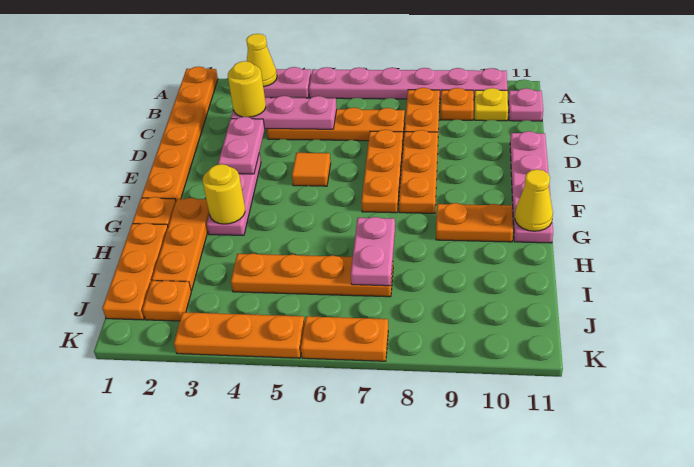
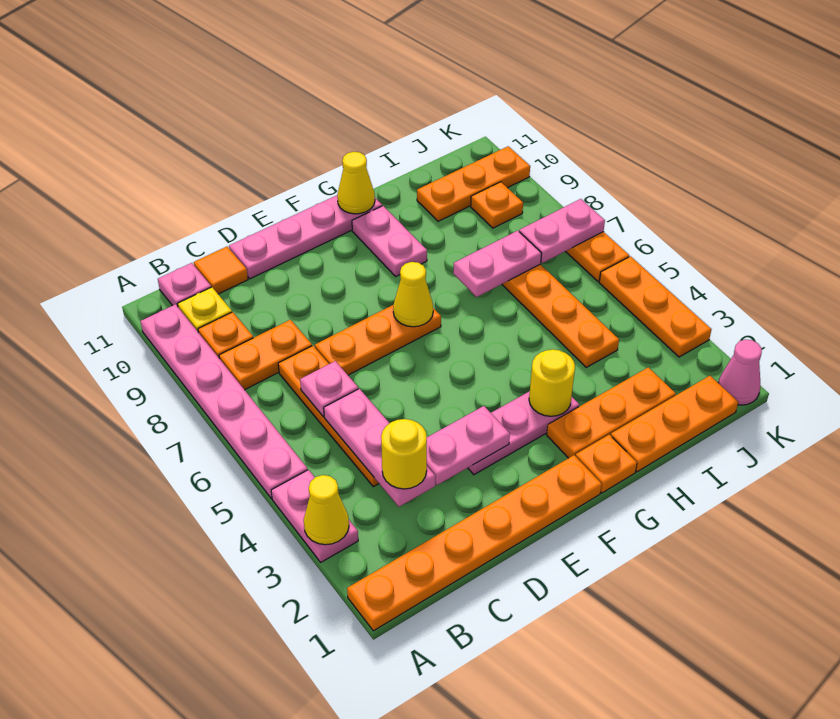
none -> pink plate C6 level 2
orange plate D8:F8 level 1 -> orange plate I10:K10 level 1
orange tile E5 level 1 -> orange tile C11 level 1
none -> yellow cone F7 level 2
orange plate G9:G10 level 1 -> pink plate G9:G10 level 1
orange plate J2 level 1 -> orange plate J9 level 1
none -> pink plate J7:K7 level 2
none -> pink cone K1 level 1

